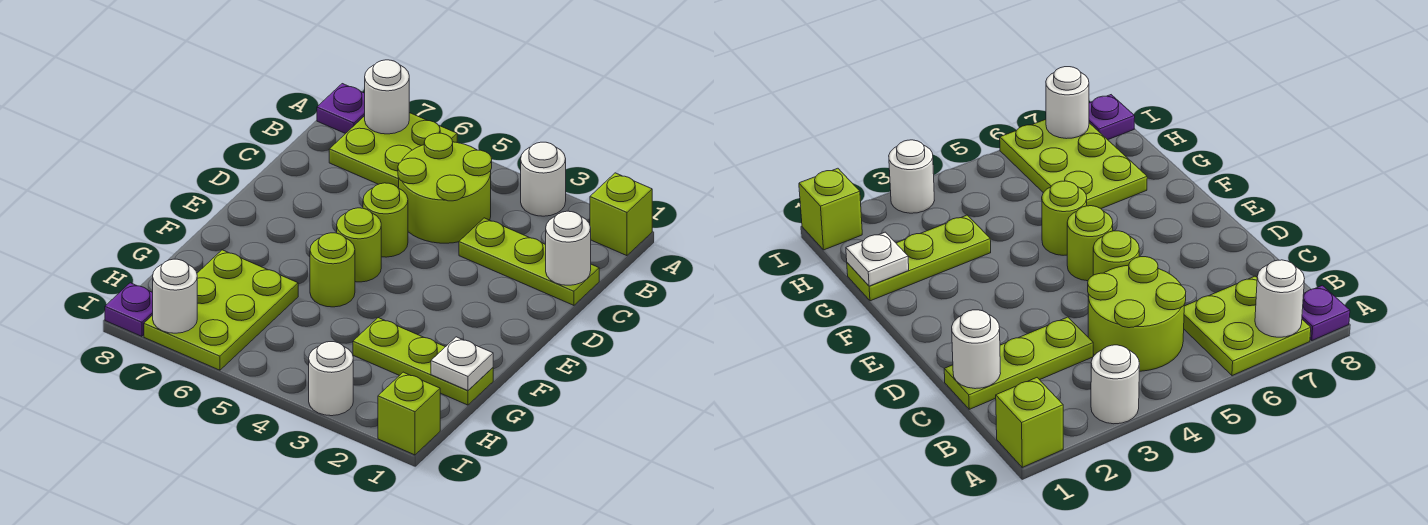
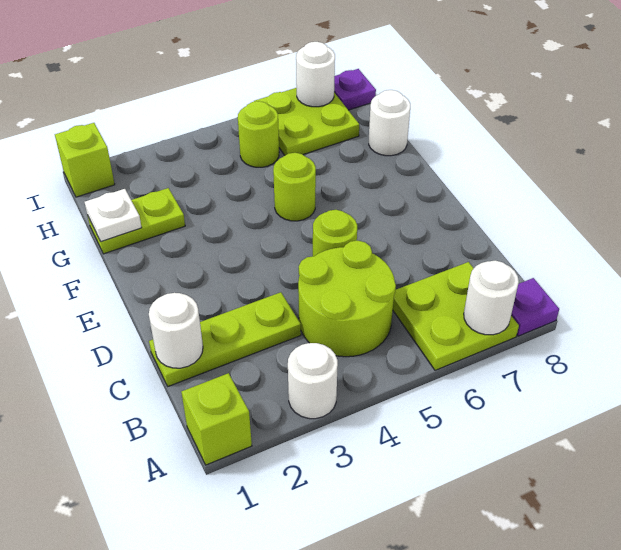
lime round brick E5 level 1 -> lime round brick H5 level 1
lime plate G1:G3 level 1 -> lime plate G1:G2 level 1
lime plate G6:I7 level 1 -> lime plate H6:I7 level 1
white round brick I3 level 1 -> white round brick G8 level 1

